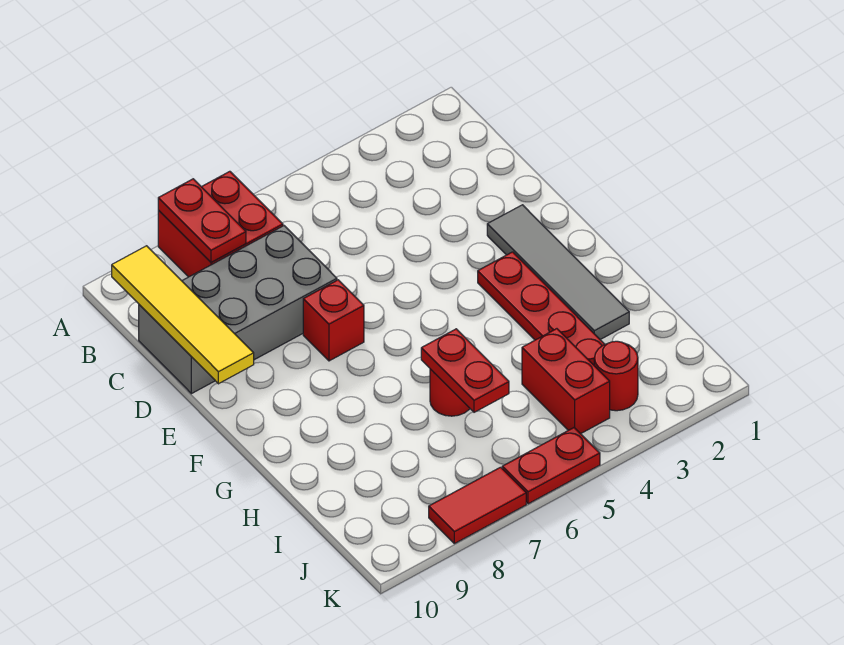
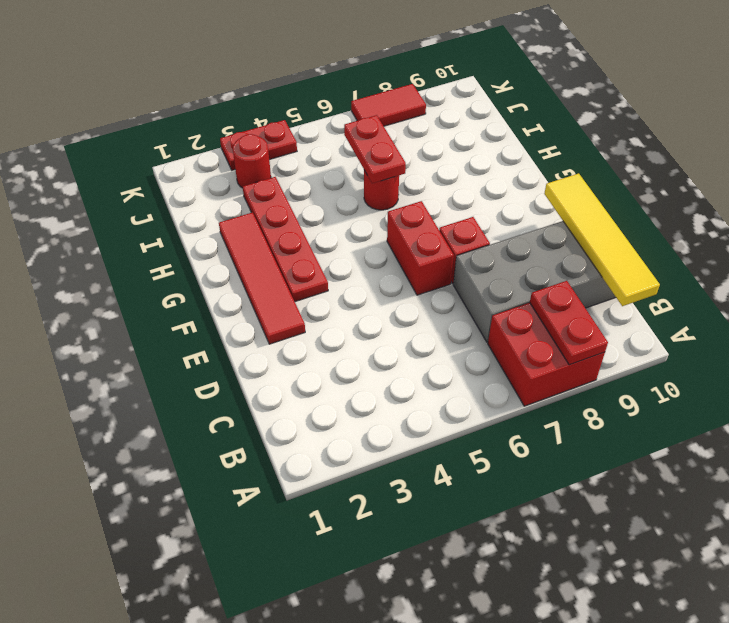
grey tile E2:H2 level 1 -> red tile E2:H2 level 1
red brick I4:J4 level 1 -> red brick E6:F6 level 1
red plate K5:K6 level 1 -> red plate K3:K4 level 1

